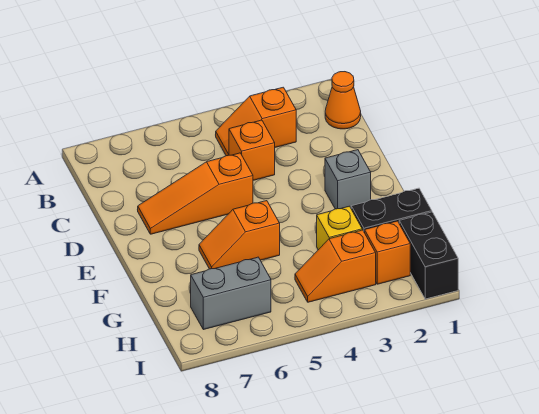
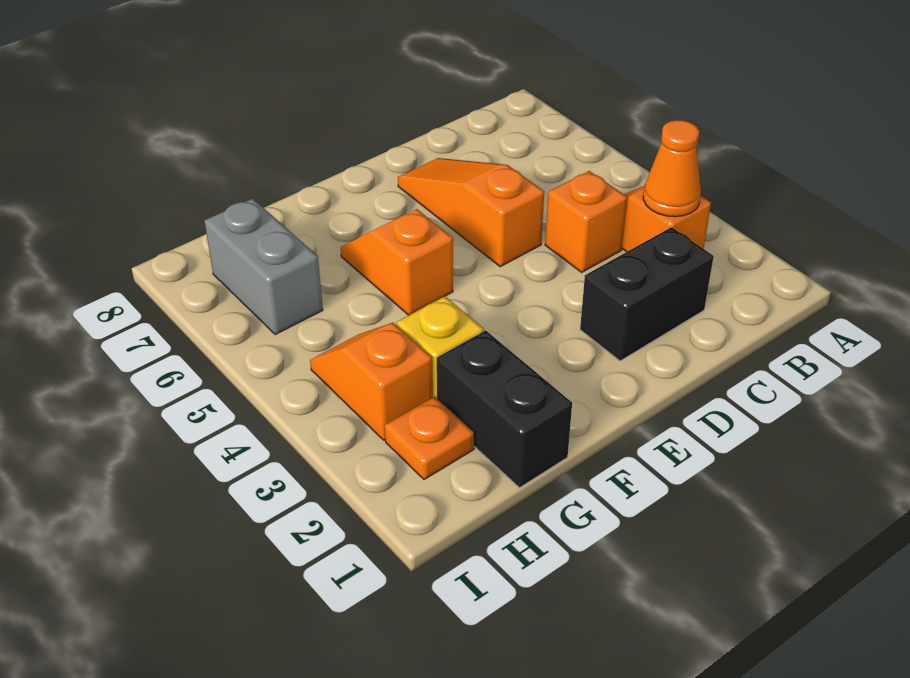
orange cone B1 level 1 -> orange cone B3 level 2
grey brick E2 level 1 -> none
black brick H1:I1 level 1 -> black brick C2:D2 level 1
orange brick H2 level 1 -> orange plate H2 level 1

